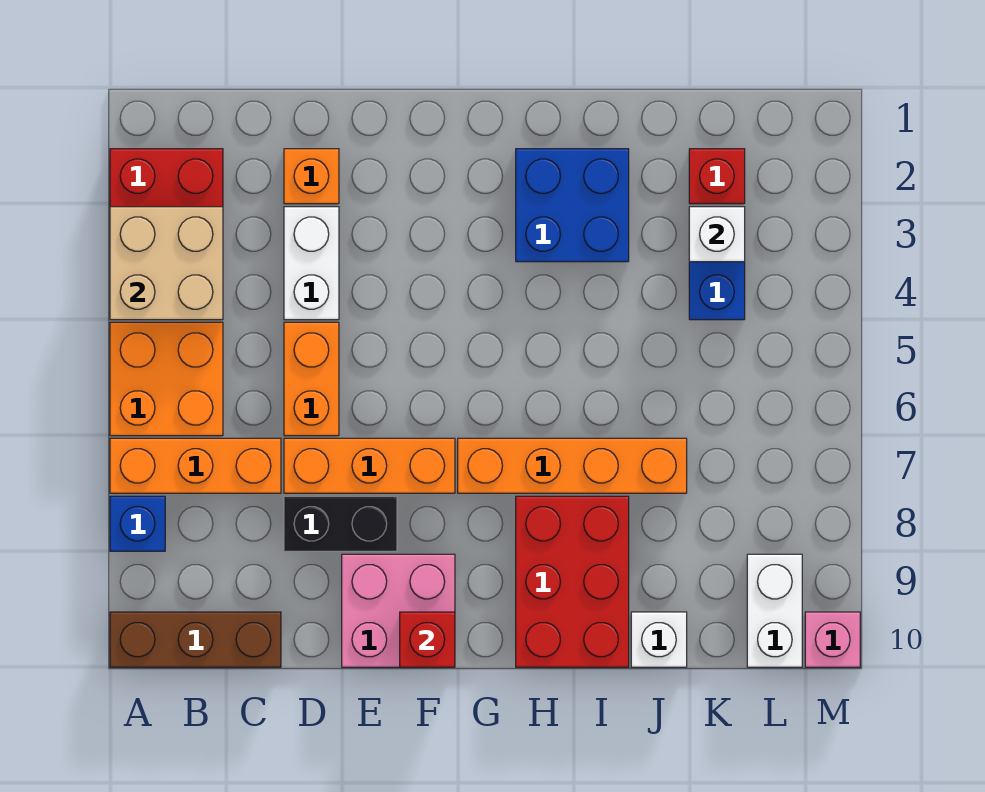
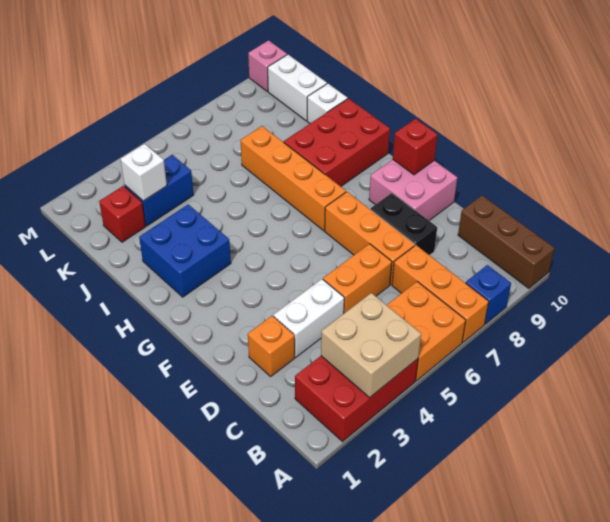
white brick L9:L10 level 1 -> white brick K10:L10 level 1

